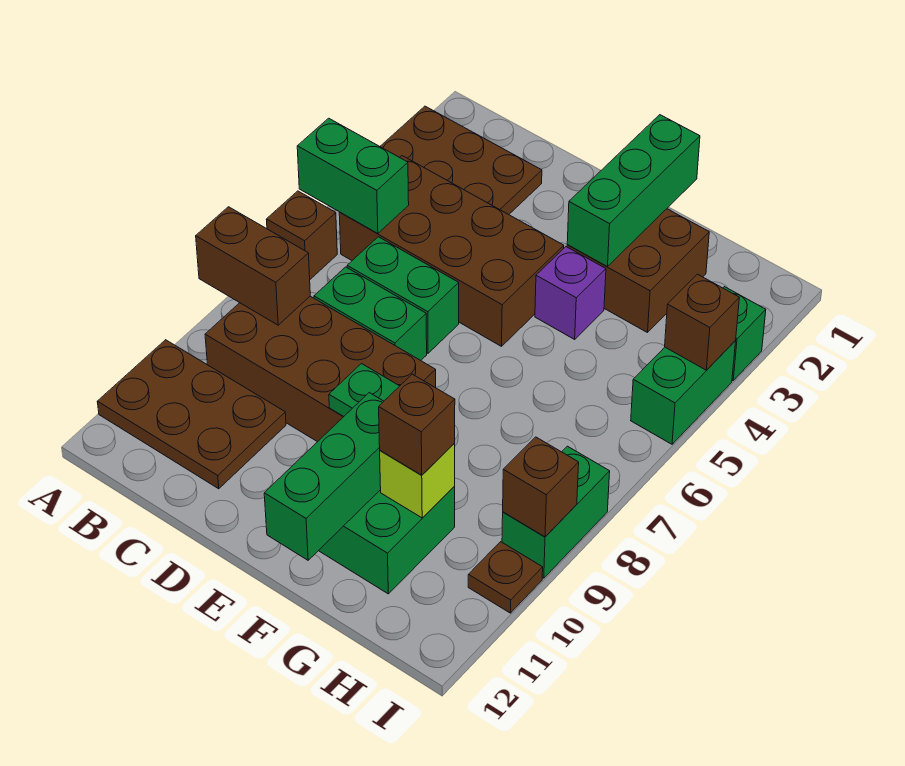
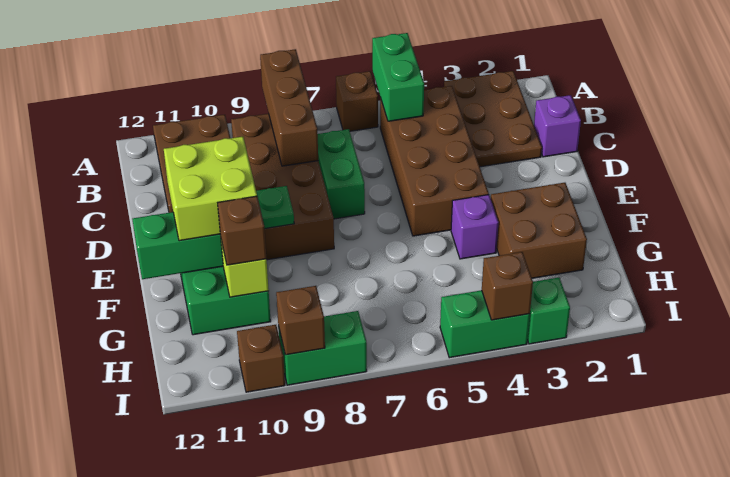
brown brick A8:B8 level 2 -> brown brick A8:C8 level 2
none -> purple brick C1 level 1
green brick C6:D6 level 1 -> none
none -> lime brick E10:F11 level 3
green brick F1:F3 level 2 -> none
brown plate I10 level 1 -> brown brick I10 level 1

